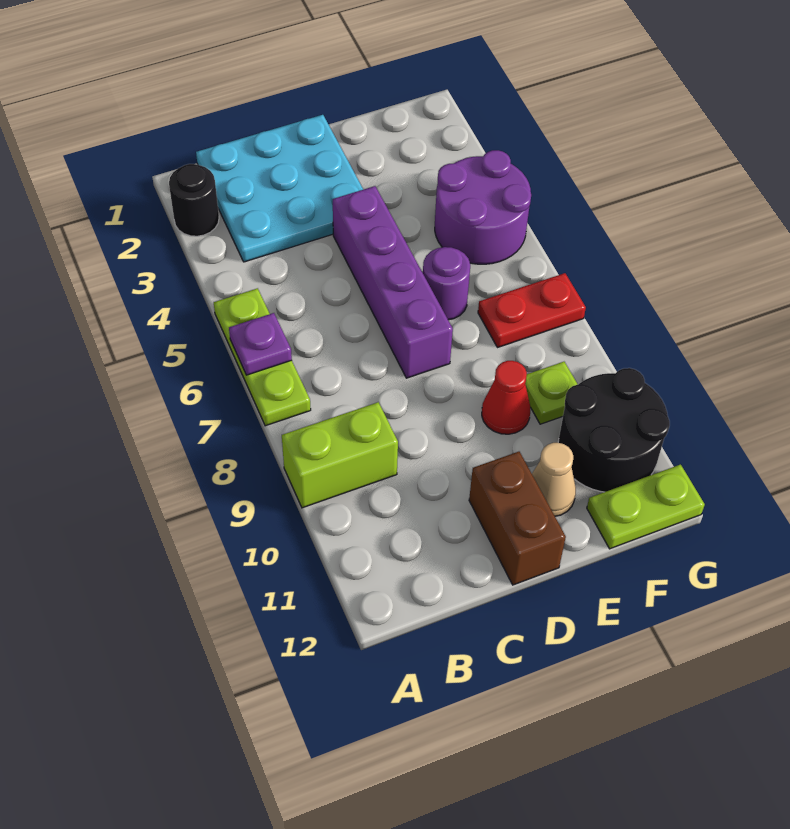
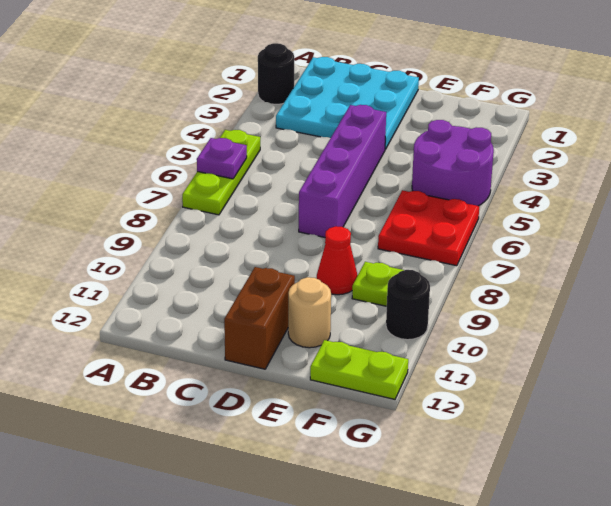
lime brick A9:B9 level 1 -> none
purple round brick E6 level 1 -> none
tan cone E11 level 1 -> tan round brick E11 level 1
red plate F7:G7 level 1 -> red plate F6:G7 level 1
black round brick F10:G11 level 1 -> black round brick G10 level 1

